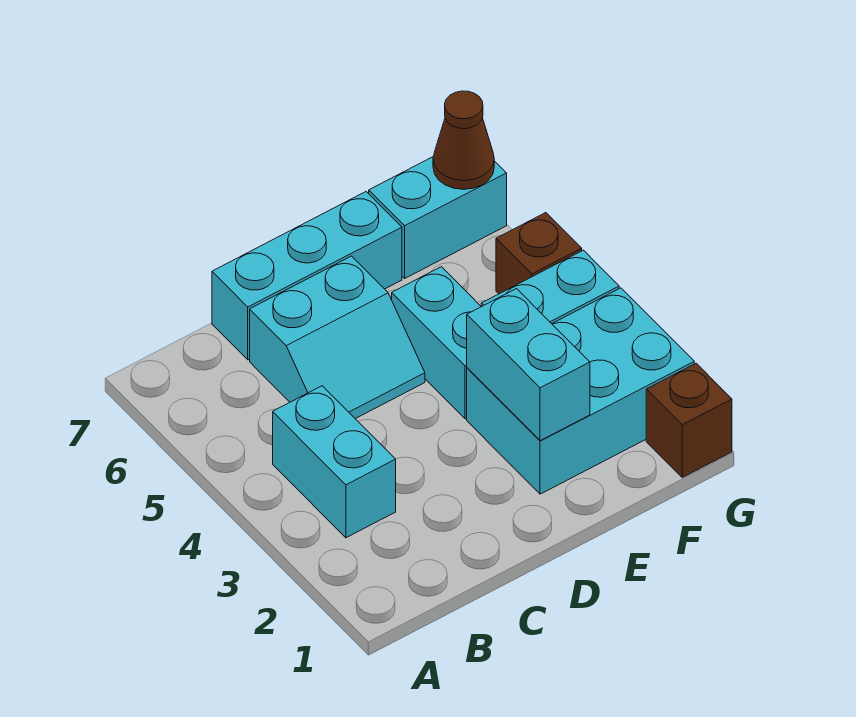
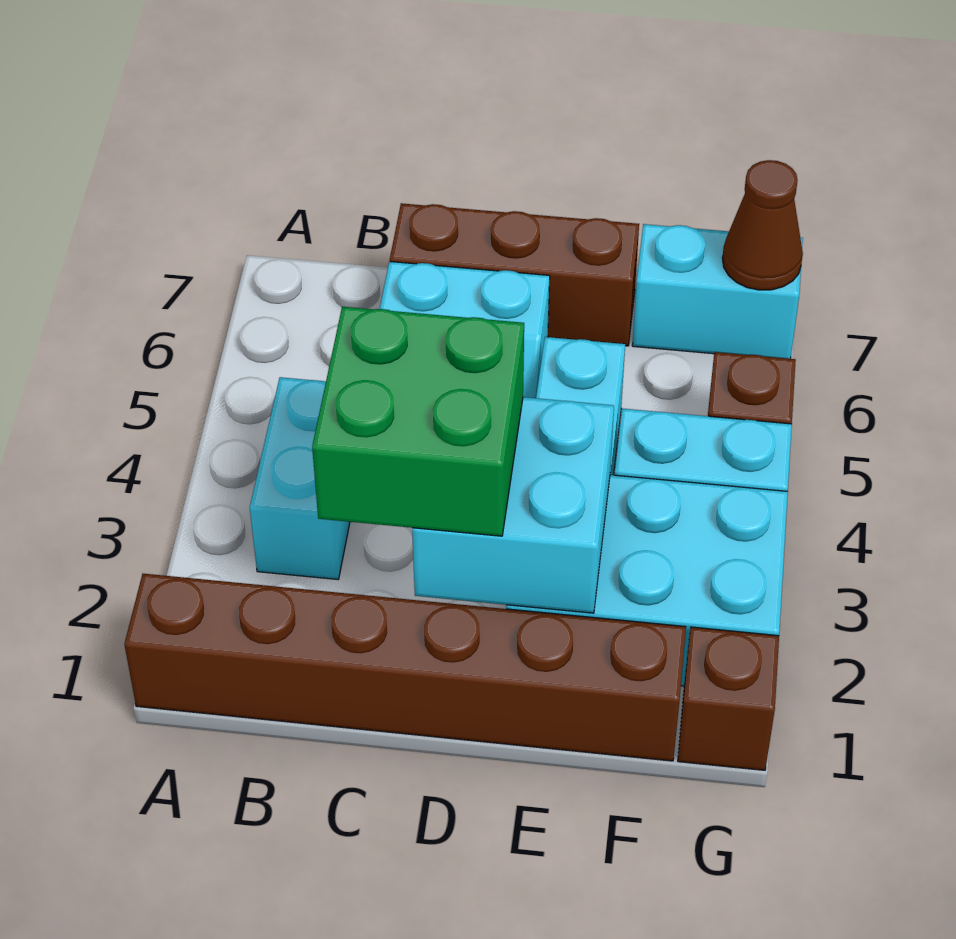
none -> brown brick A1:F1 level 1
none -> green brick C2:D3 level 3
cyan brick C7:E7 level 1 -> brown brick C7:E7 level 1
cyan brick E2:E3 level 2 -> cyan brick D2:E3 level 2

